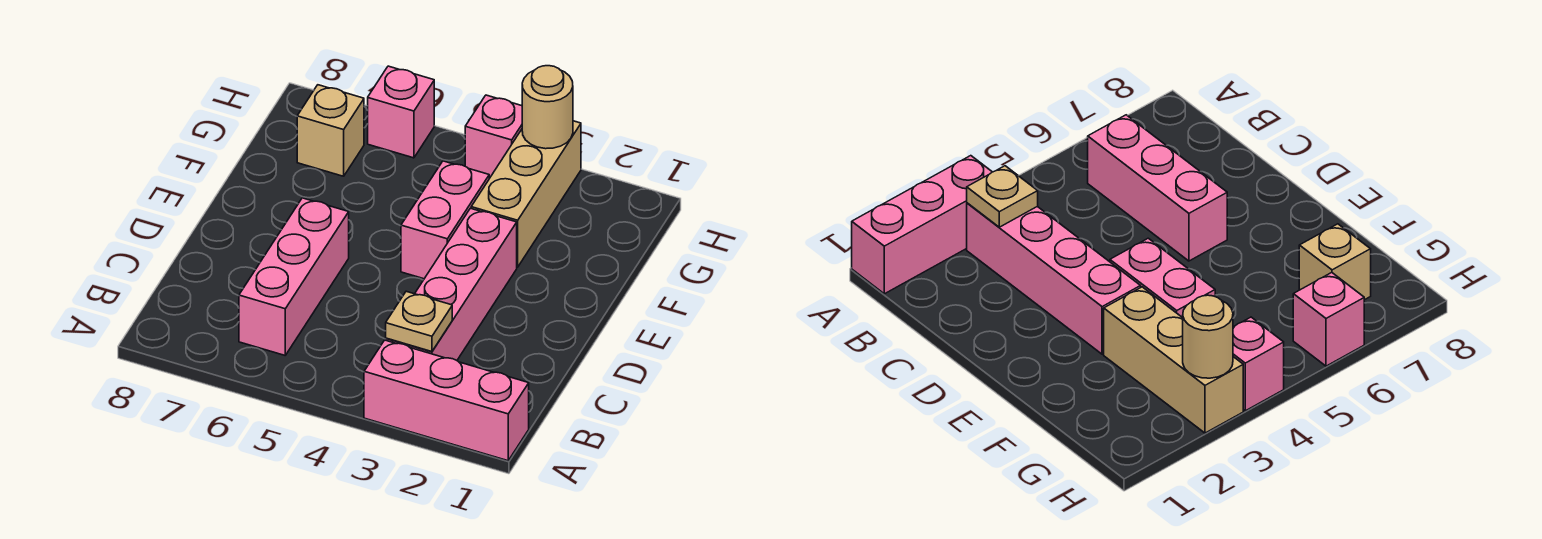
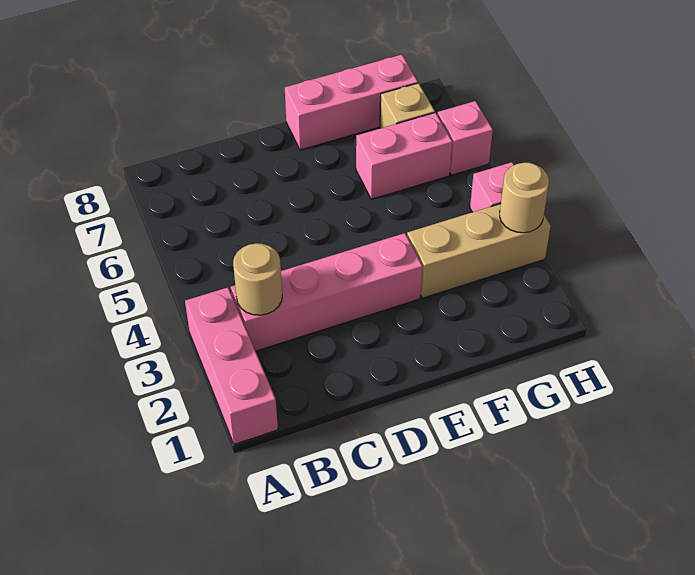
tan plate B3 level 2 -> tan round brick B3 level 2
pink brick B6:D6 level 1 -> pink brick E8:G8 level 1
pink brick E4:F4 level 1 -> pink brick F6:G6 level 1

